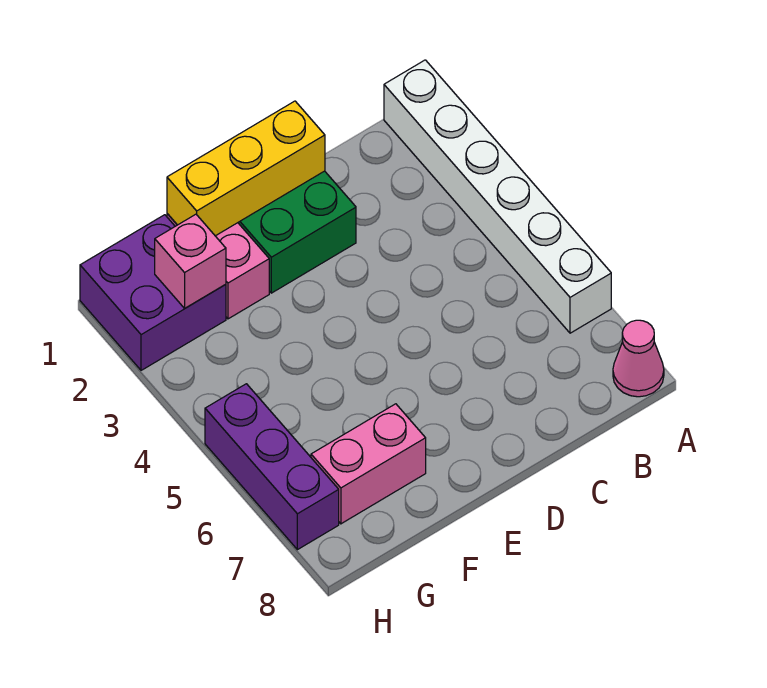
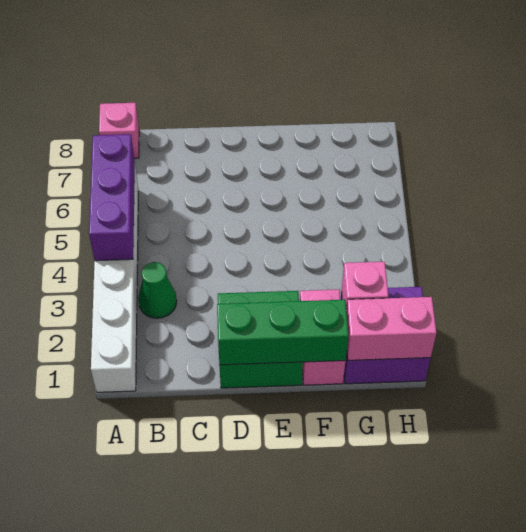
pink cone A8 level 1 -> pink brick A8 level 1
none -> green cone B3 level 1
yellow brick D1:F1 level 2 -> green brick D1:F1 level 2
pink brick F7:G7 level 1 -> pink brick G1:H1 level 2
purple brick H5:H7 level 1 -> purple brick A4:A6 level 2

